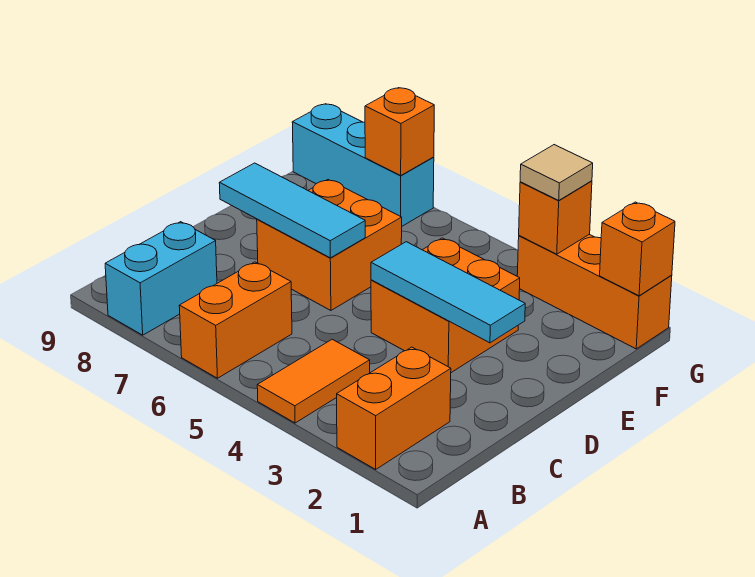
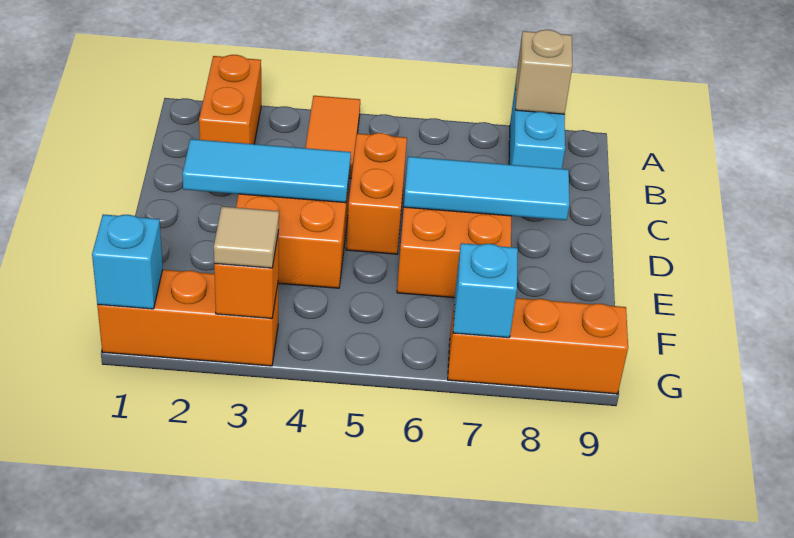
orange brick A6:B6 level 1 -> orange brick C5:D5 level 1
none -> tan brick A8 level 2
orange brick G1 level 2 -> cyan brick G1 level 2
cyan brick G7:G9 level 1 -> orange brick G7:G9 level 1
orange brick G7 level 2 -> cyan brick G7 level 2

